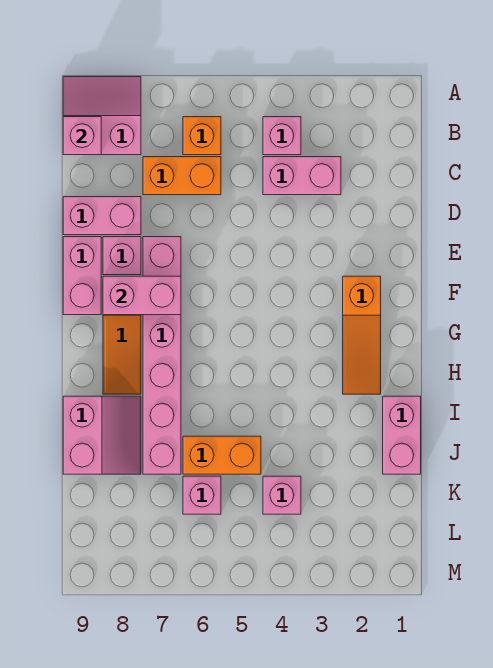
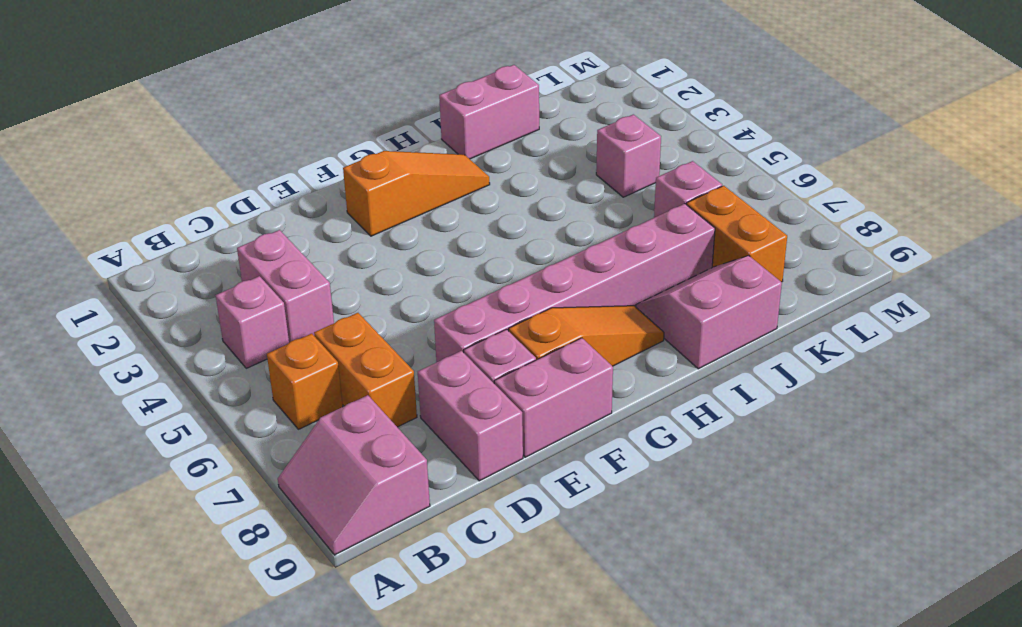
pink brick B9 level 2 -> none
pink brick F7:F8 level 2 -> none
orange brick J5:J6 level 1 -> orange brick K7:K8 level 1

